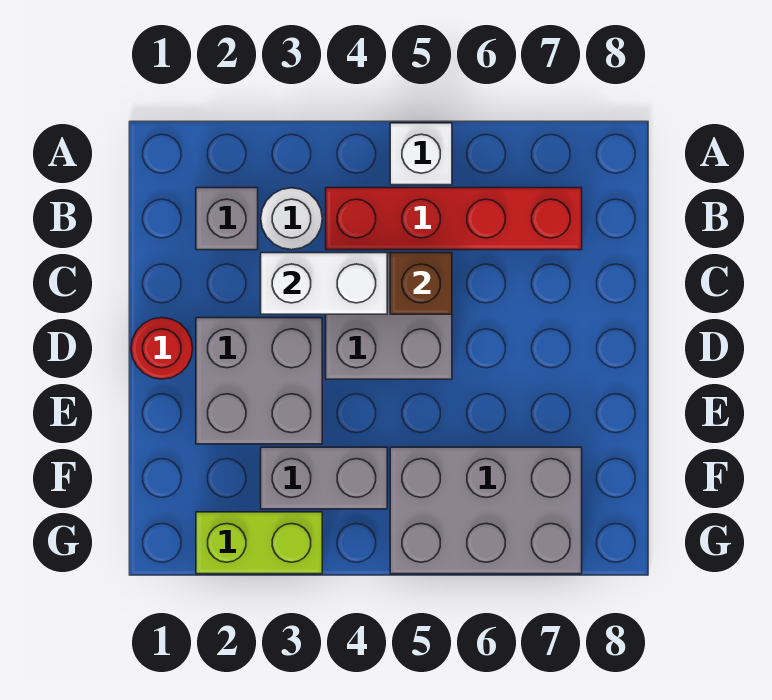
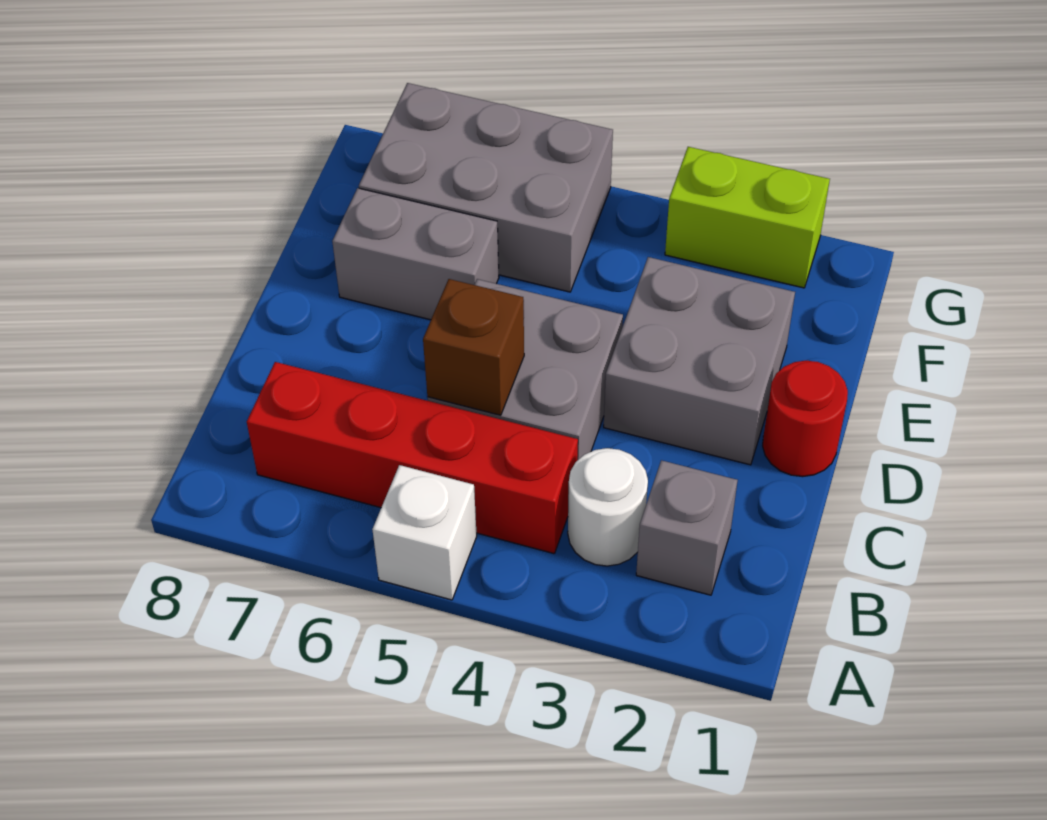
white brick C3:C4 level 2 -> none
grey brick F3:F4 level 1 -> grey brick E6:E7 level 1

